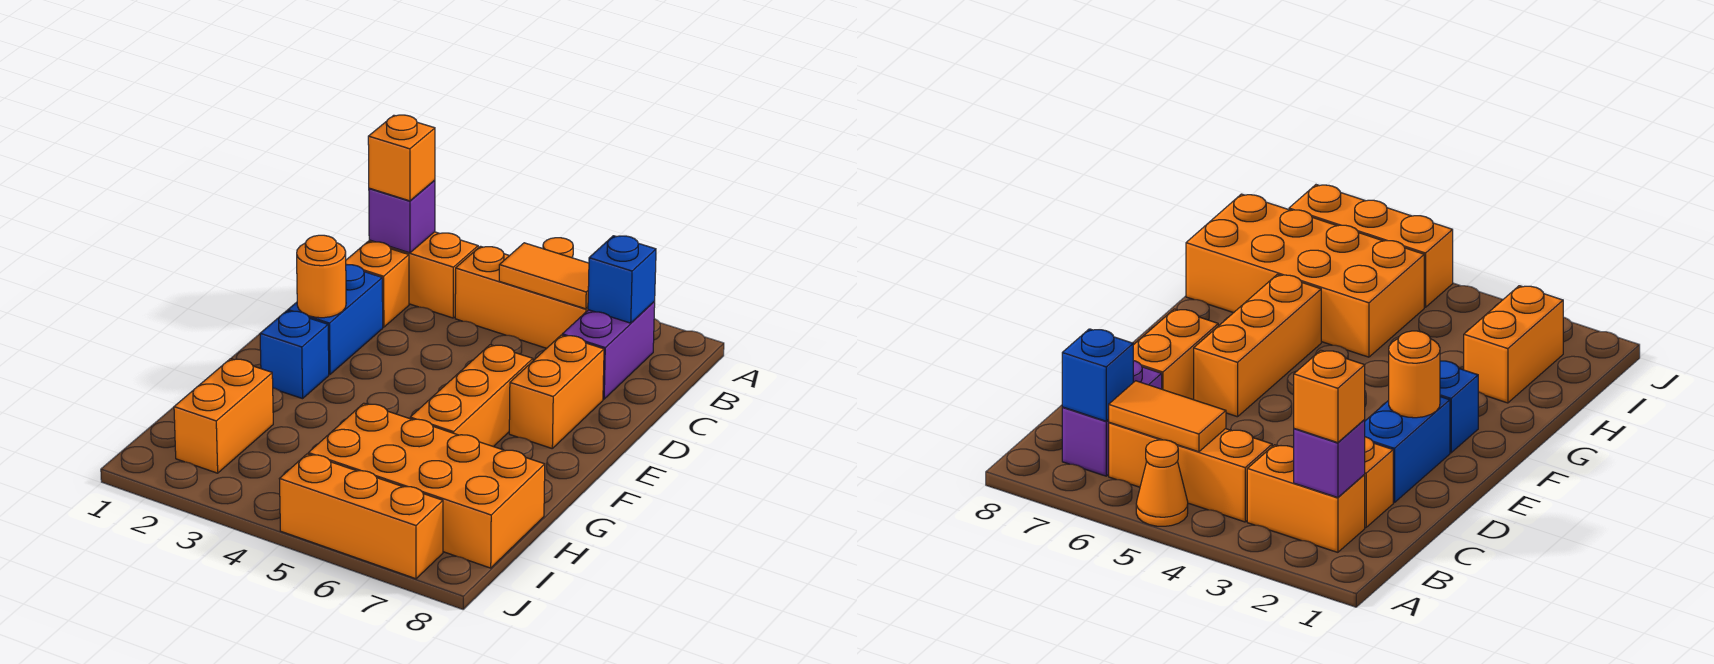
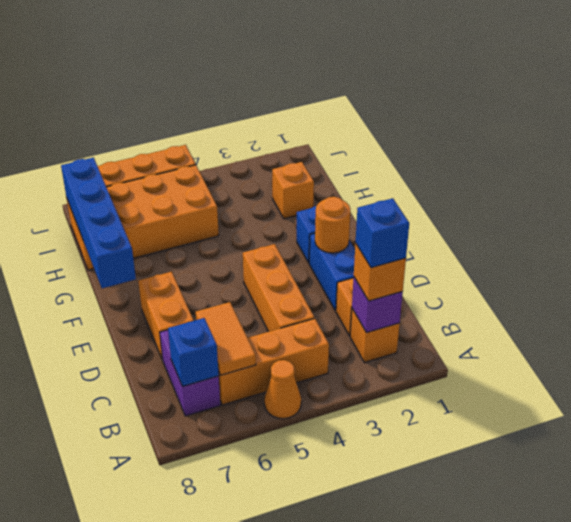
orange brick B2:B3 level 1 -> orange brick B2 level 1
none -> blue brick B2 level 4
orange tile B5:B6 level 2 -> orange tile B6:C6 level 2
orange brick E6:G6 level 1 -> orange brick C4:E4 level 1
none -> blue brick F8:I8 level 2
orange brick H2:I2 level 1 -> orange brick H2 level 1

